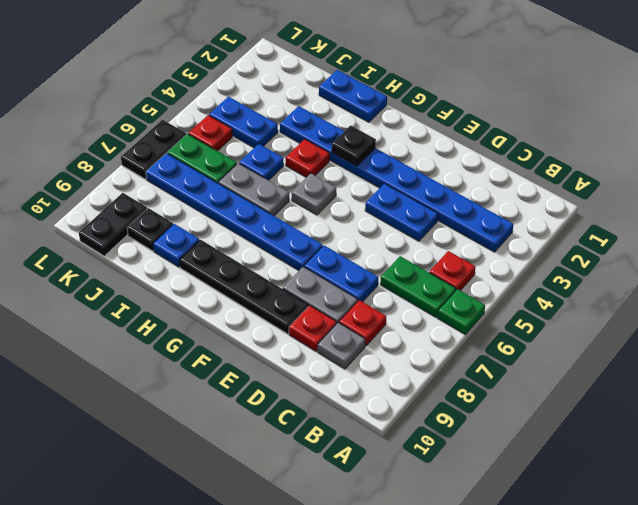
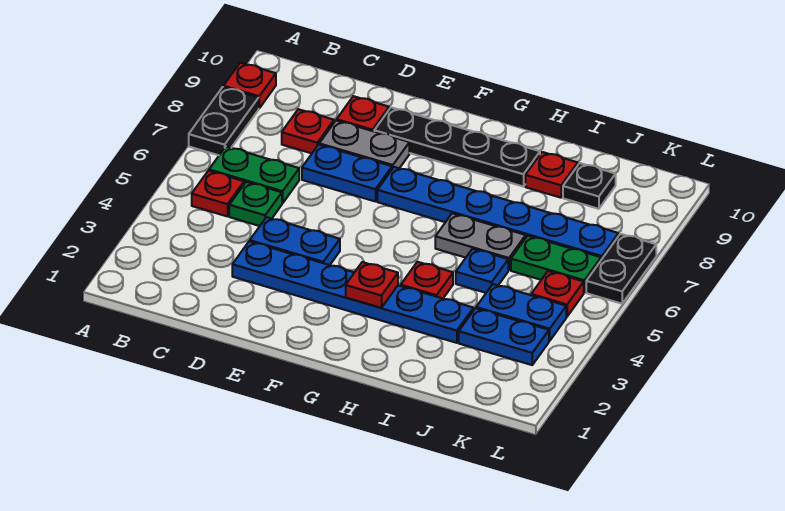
green plate A6 level 1 -> green plate C5 level 1
none -> red plate A9 level 1
blue plate B3:I3 level 1 -> blue plate D3:I3 level 1
grey plate C9 level 1 -> none
black plate G3 level 2 -> red plate G3 level 2
grey plate G5 level 1 -> none
blue plate H1:I1 level 1 -> blue plate J3:K3 level 1
blue plate I9 level 1 -> red plate I9 level 1
black plate K9:K10 level 1 -> black plate A7:A8 level 1

